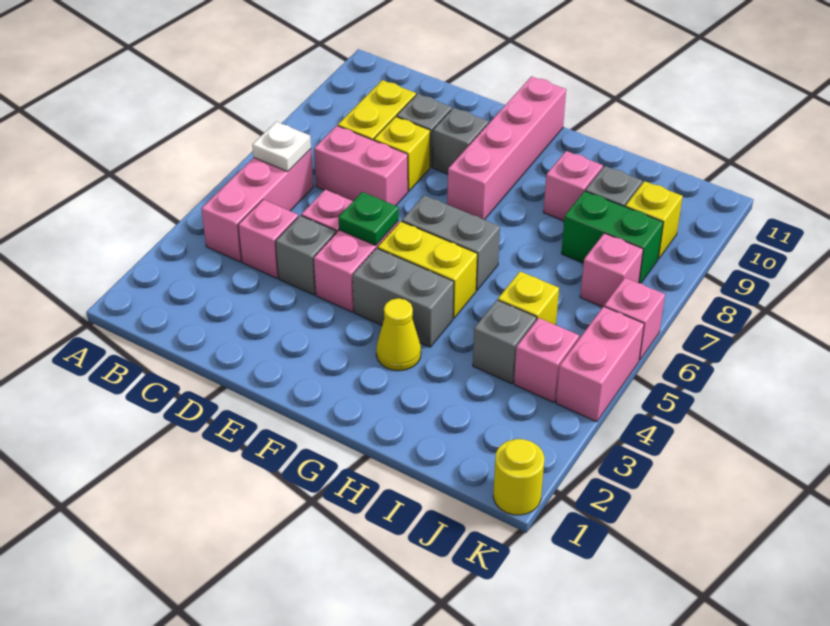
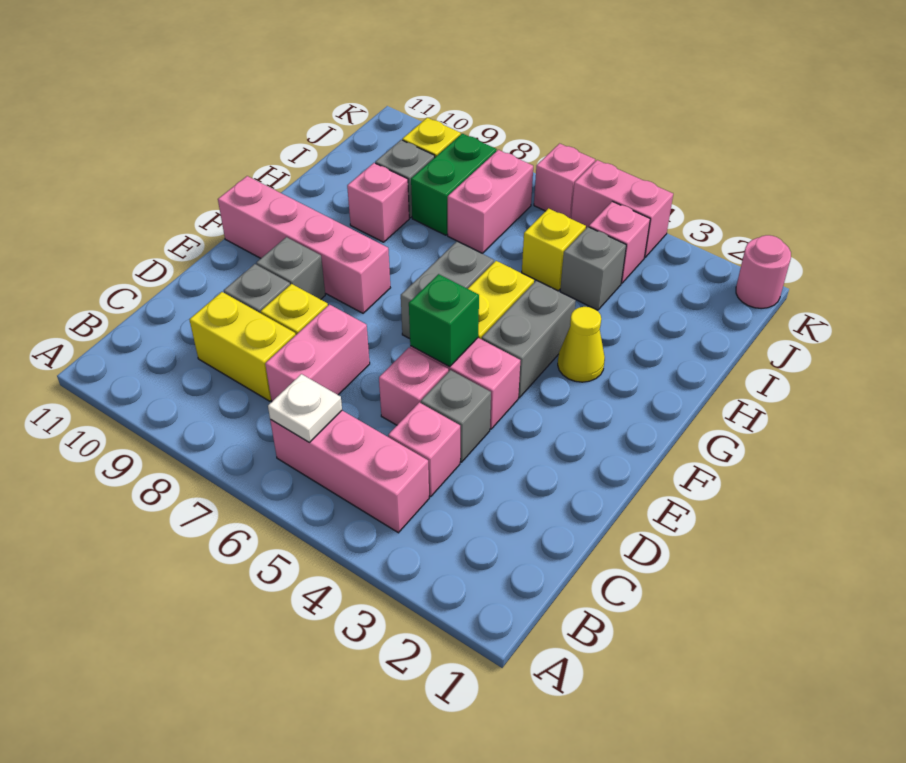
green plate E5 level 2 -> green brick E5 level 2
pink brick J7 level 1 -> pink brick I7:J7 level 1
yellow round brick K1 level 1 -> pink round brick K1 level 1

